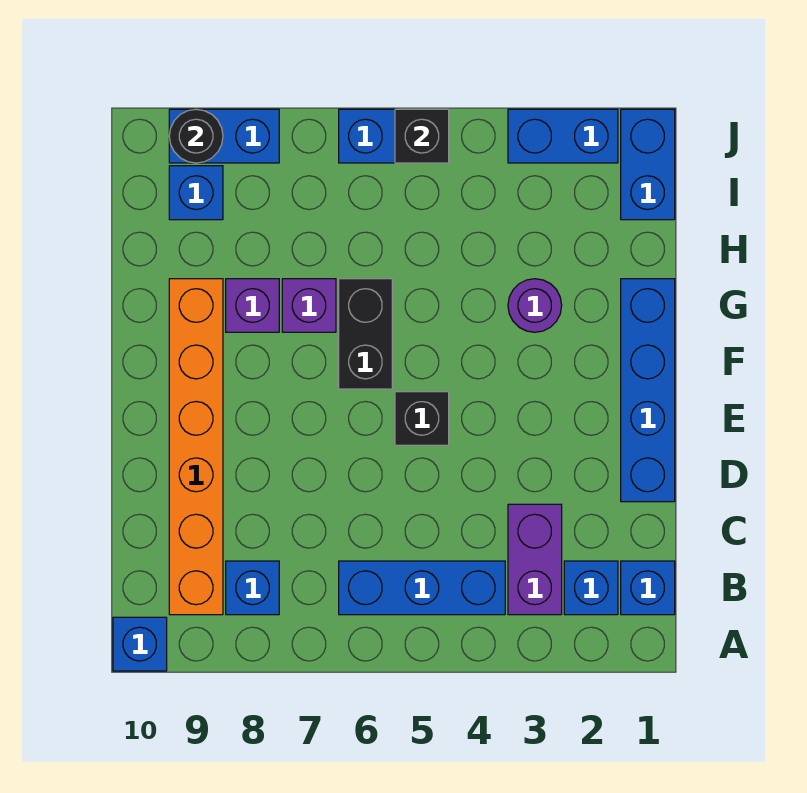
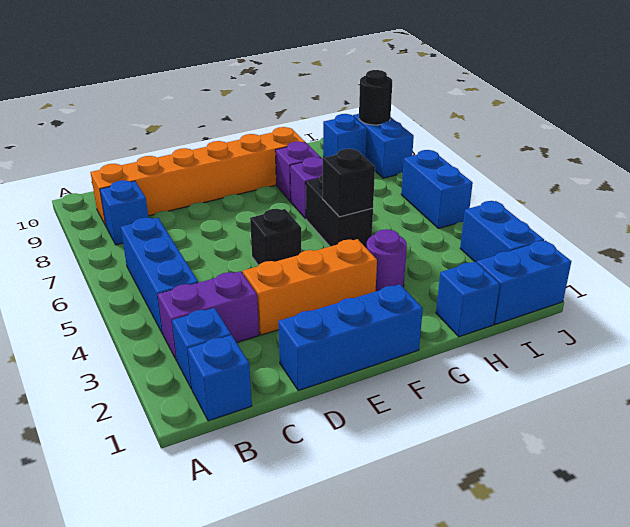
blue brick A10 level 1 -> blue brick H1 level 1
blue brick D1:G1 level 1 -> blue brick D1:F1 level 1
none -> orange brick D3:F3 level 1
black brick F6:G6 level 1 -> black brick G5:G6 level 1
black brick J5 level 2 -> black brick G5 level 2

